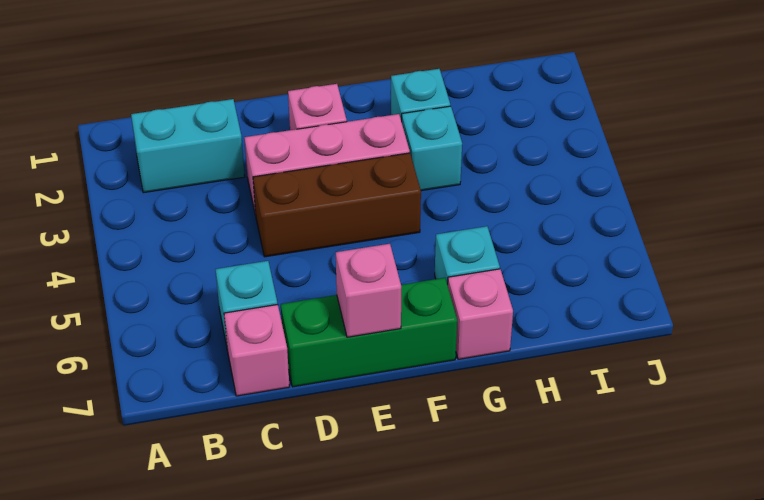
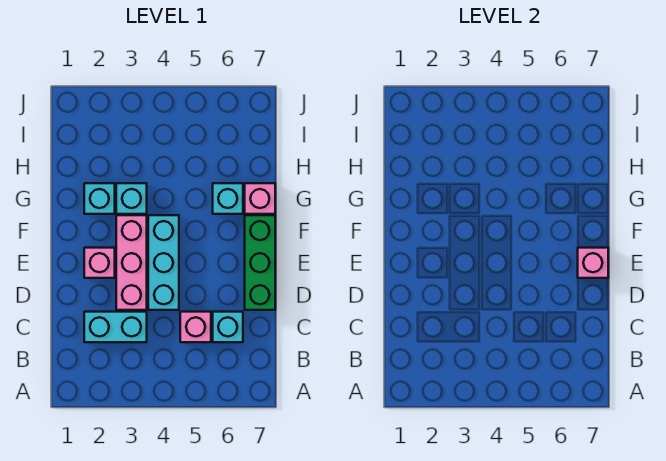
cyan brick B2:C2 level 1 -> cyan brick C2:C3 level 1
pink brick C7 level 1 -> pink brick C5 level 1
brown brick D4:F4 level 1 -> cyan brick D4:F4 level 1

